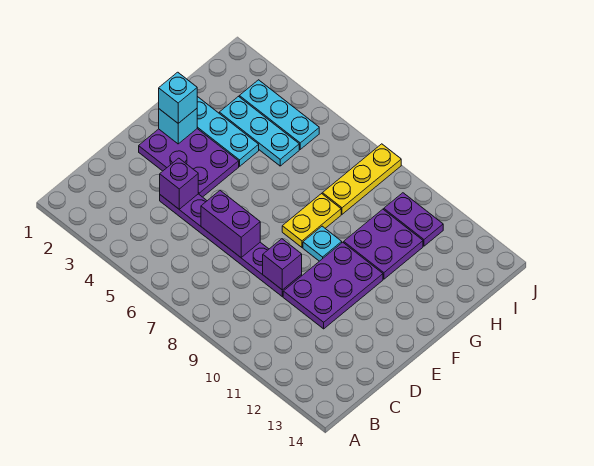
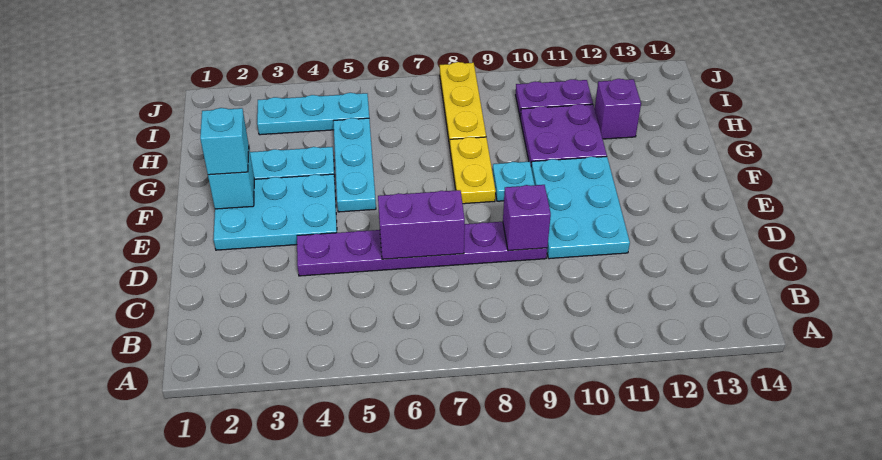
purple brick D4 level 2 -> purple brick H12 level 1
purple plate D10:F11 level 1 -> cyan plate D10:F11 level 1
purple plate E2:F4 level 1 -> cyan plate E2:F4 level 1
cyan plate H3:H5 level 1 -> cyan plate F5:H5 level 1

